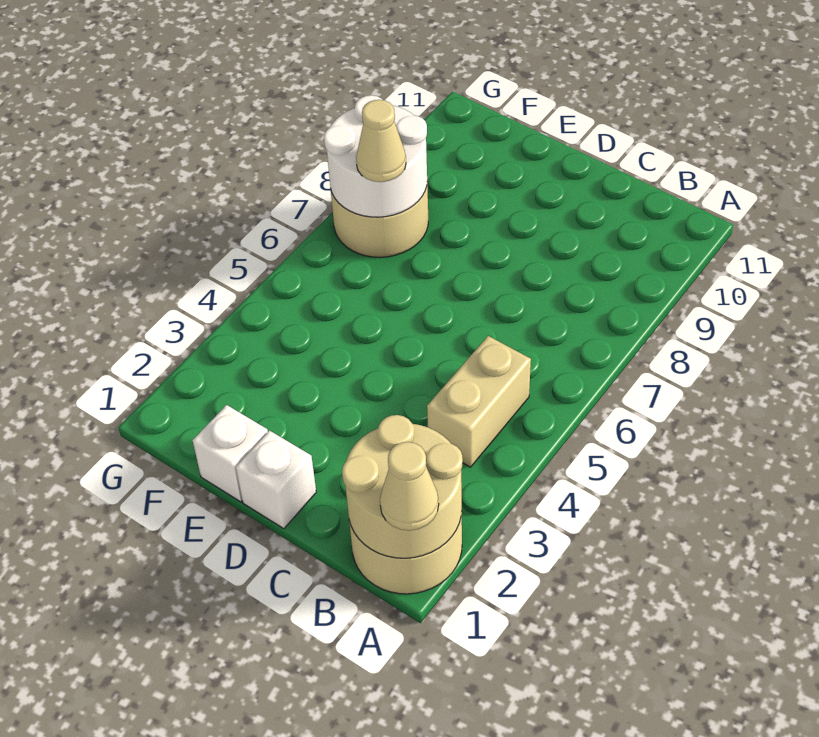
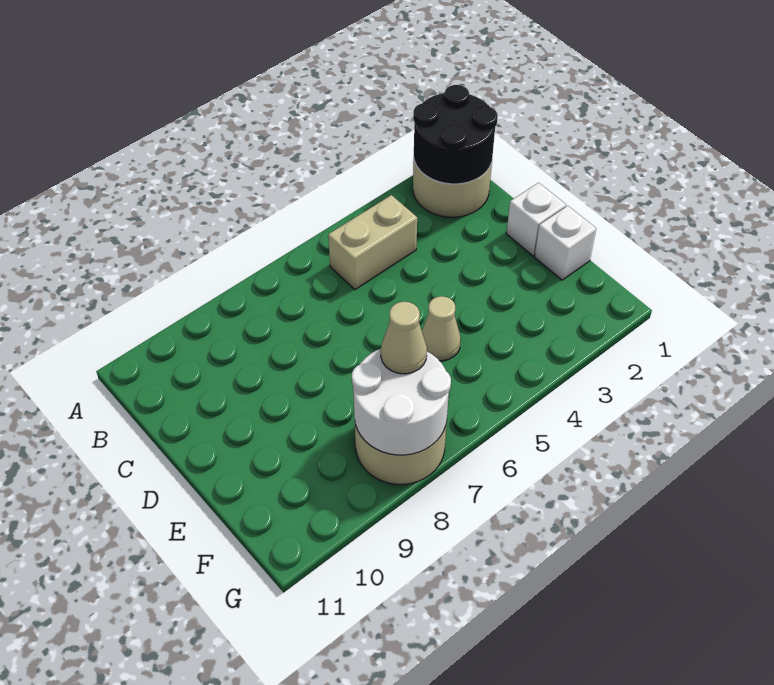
tan round brick A1:B2 level 2 -> black round brick A1:B2 level 2
tan cone A1 level 3 -> tan cone E5 level 1

